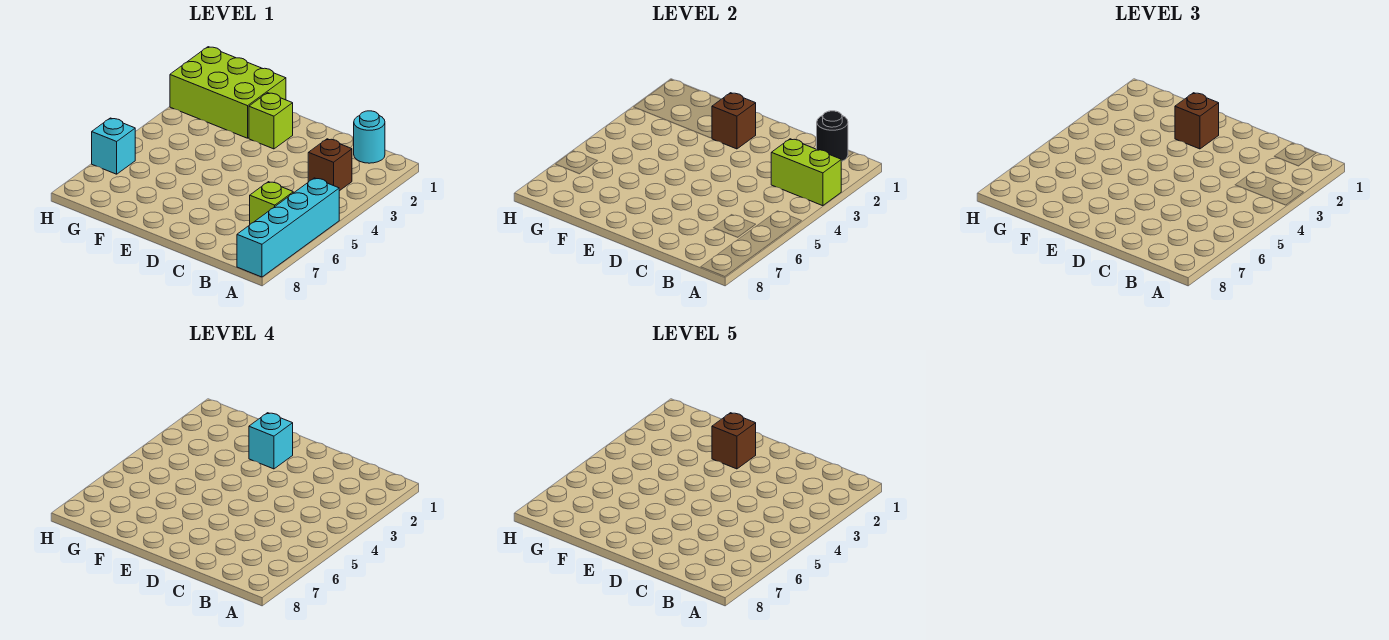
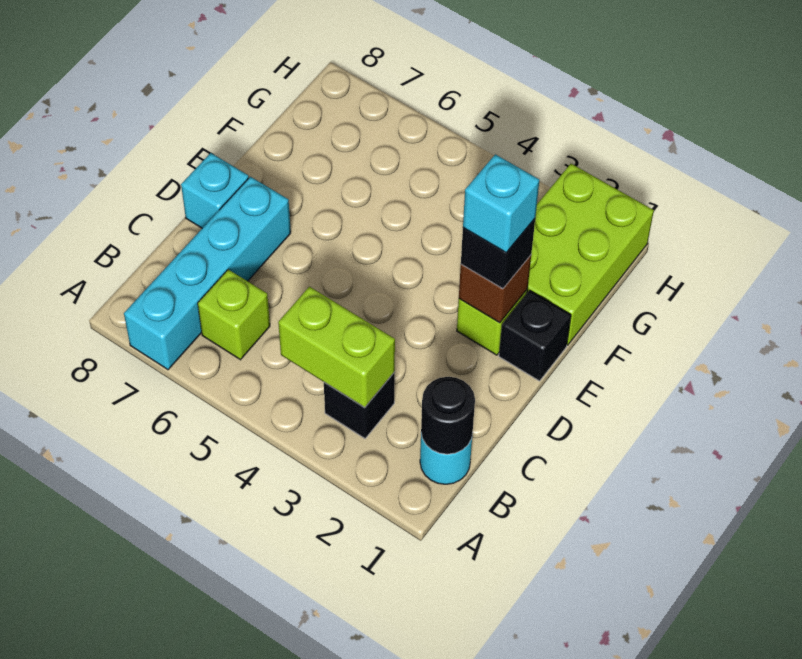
lime brick A3:B3 level 2 -> lime brick B3:B4 level 2
cyan brick A5:A8 level 1 -> cyan brick A7:D7 level 1
brown brick B3 level 1 -> black brick B3 level 1
none -> black brick E1 level 1
brown brick E2 level 3 -> black brick E2 level 3
brown brick E2 level 5 -> none
cyan brick H6 level 1 -> cyan brick D8 level 1

